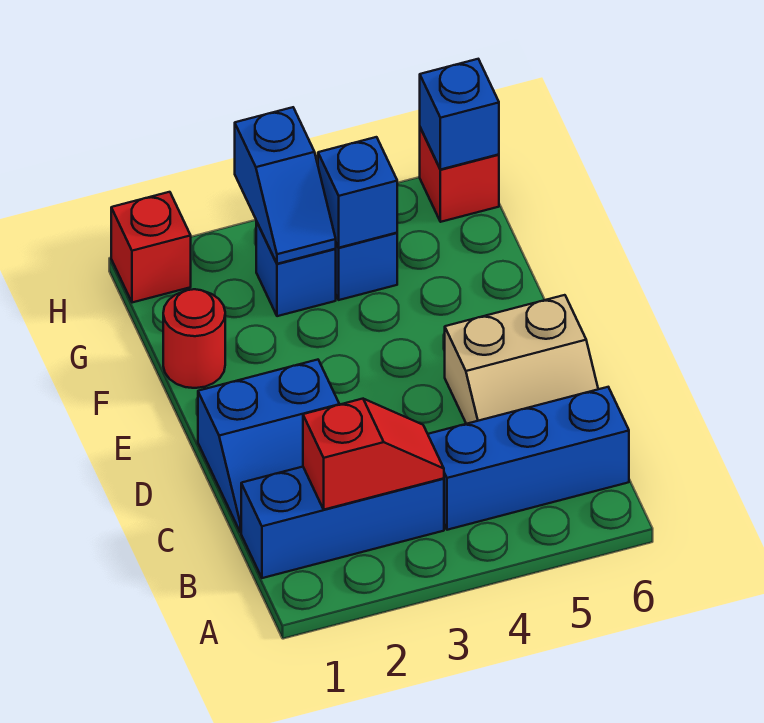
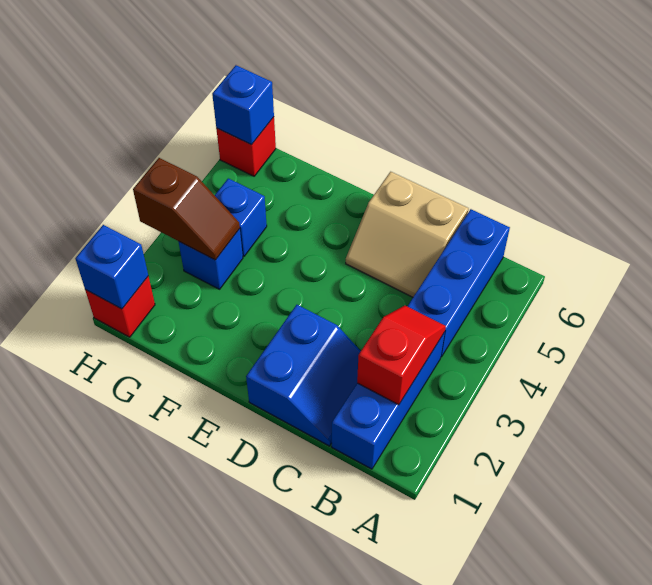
tan slope C5:D6 level 1 top D -> tan slope C5:D6 level 1 top 6
red round brick F1 level 1 -> none
blue slope G3:H3 level 2 top H -> brown slope G3:H3 level 2 top H
blue brick G4 level 2 -> blue brick H1 level 2

